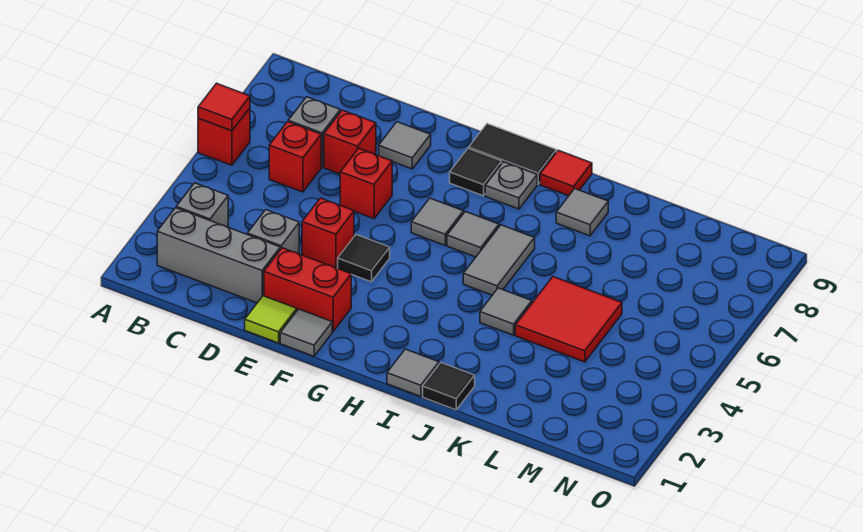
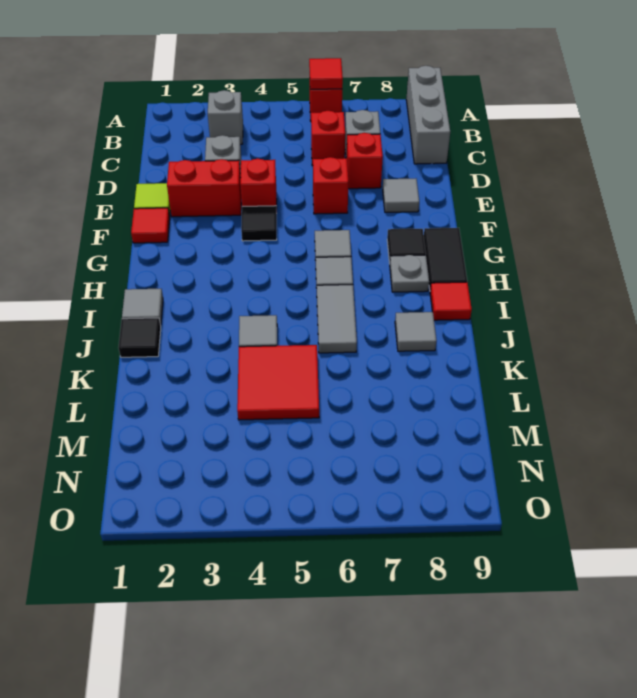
grey brick B2:D2 level 1 -> grey brick A9:C9 level 1
red brick E2:F2 level 1 -> red brick E2:E3 level 1
grey tile F1 level 1 -> red tile F1 level 1
grey tile I5:I6 level 1 -> grey tile I6:J6 level 1

